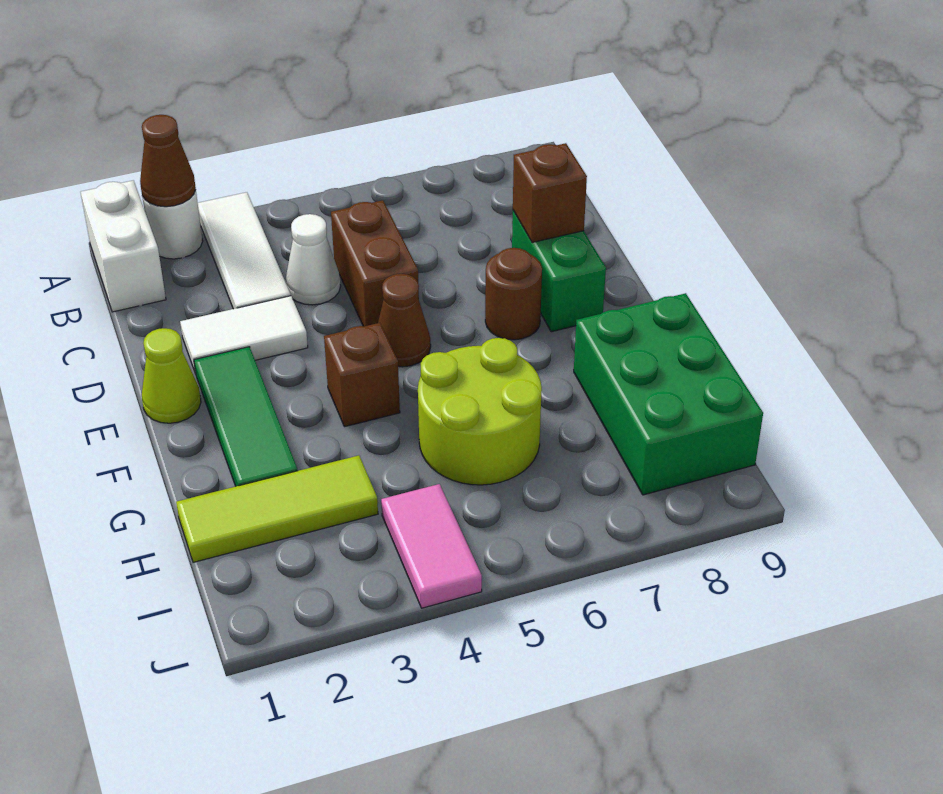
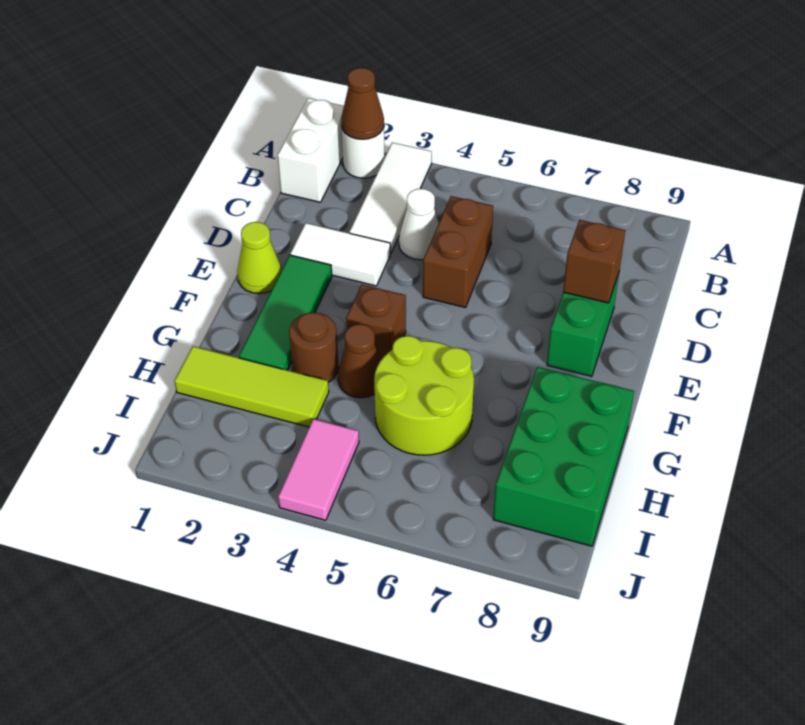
brown cone E5 level 1 -> brown cone G4 level 1
brown round brick E7 level 1 -> brown round brick G3 level 1

